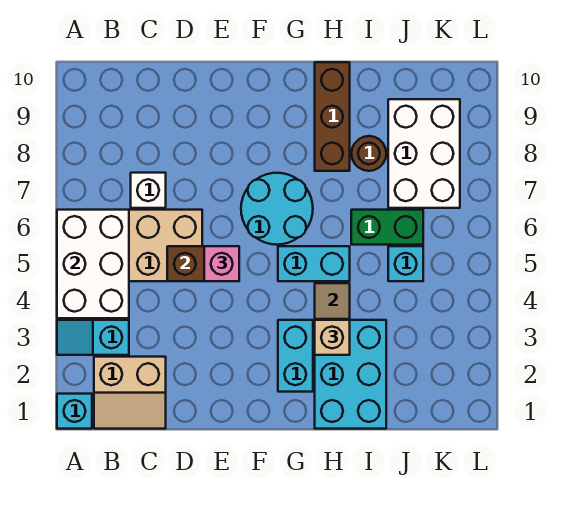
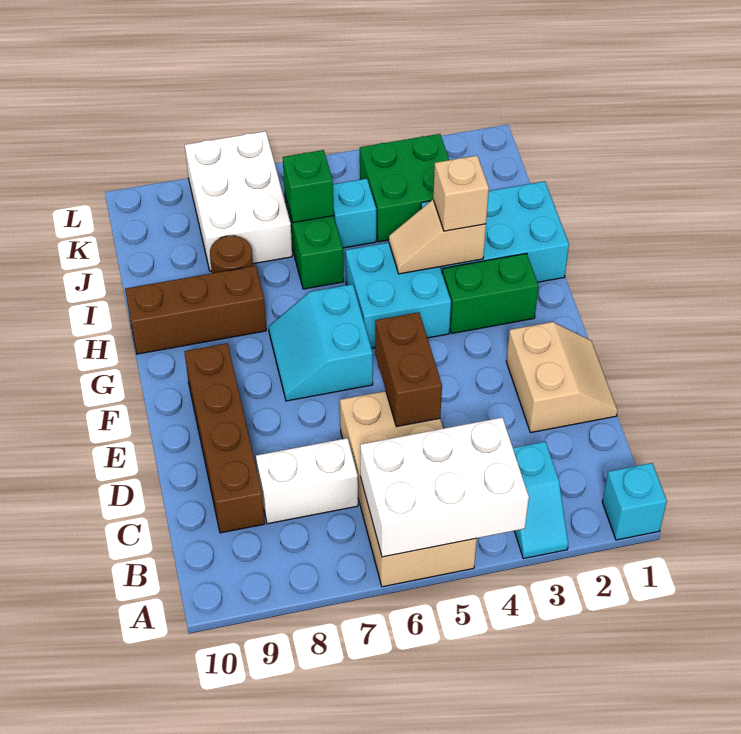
tan slope B1:C2 level 1 top 2 -> tan slope D1:E2 level 1 top 2
white brick C7 level 1 -> white brick C7:C8 level 1
none -> brown brick C9:F9 level 1
pink brick E5 level 3 -> none
cyan round brick F6:G7 level 1 -> cyan slope F6:G7 level 1 top 6
cyan brick G2:G3 level 1 -> green brick G2:G3 level 1
cyan brick G5:H5 level 1 -> cyan brick G4:H5 level 1
none -> green brick J3:K4 level 1
none -> green brick J6 level 2
white brick J7:K9 level 1 -> white brick J7:L8 level 1

